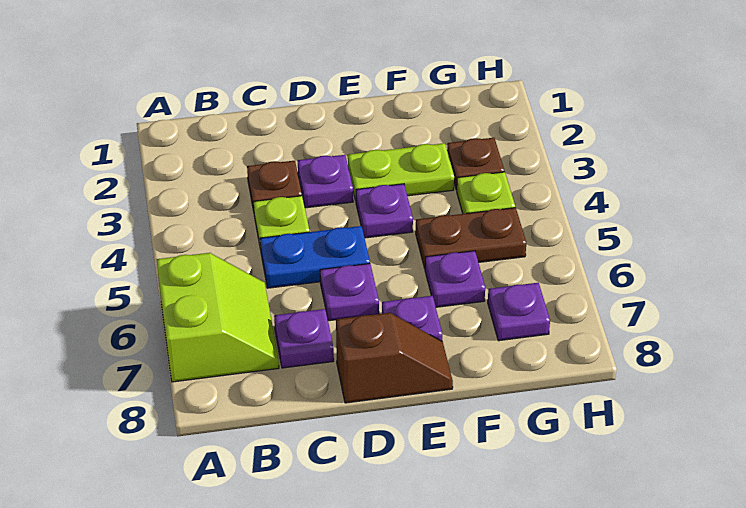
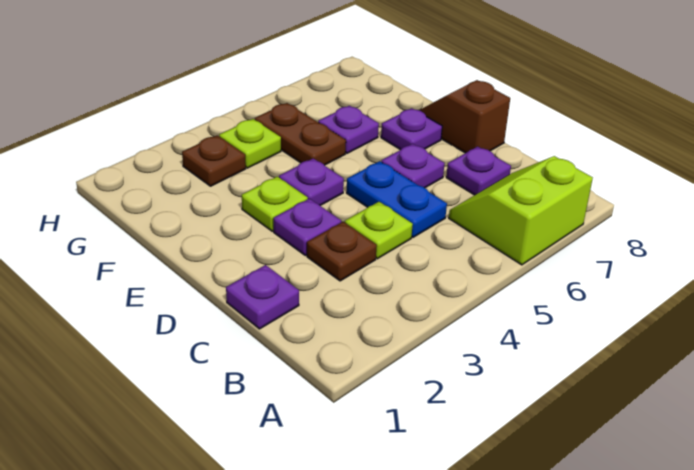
lime plate E3:F3 level 1 -> lime plate E3 level 1
purple plate G7 level 1 -> purple plate C1 level 1

